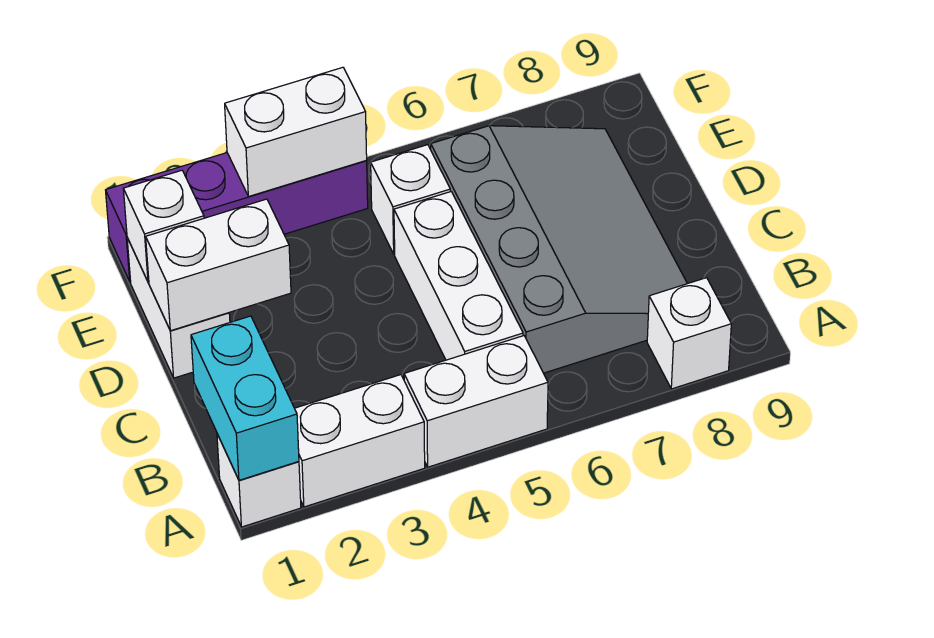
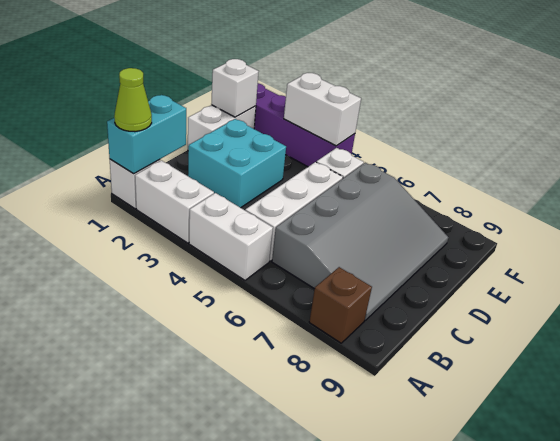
none -> lime cone A1 level 3
white brick A8 level 1 -> brown brick A8 level 1
none -> cyan brick C2:D3 level 1
white brick D1:D2 level 2 -> none

